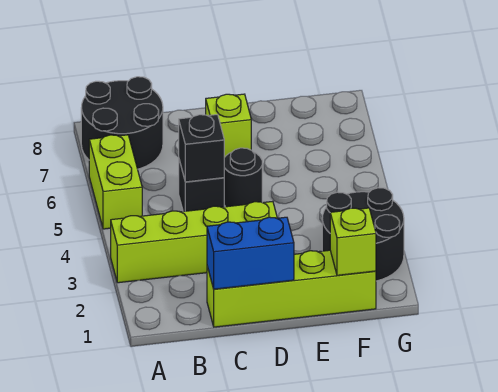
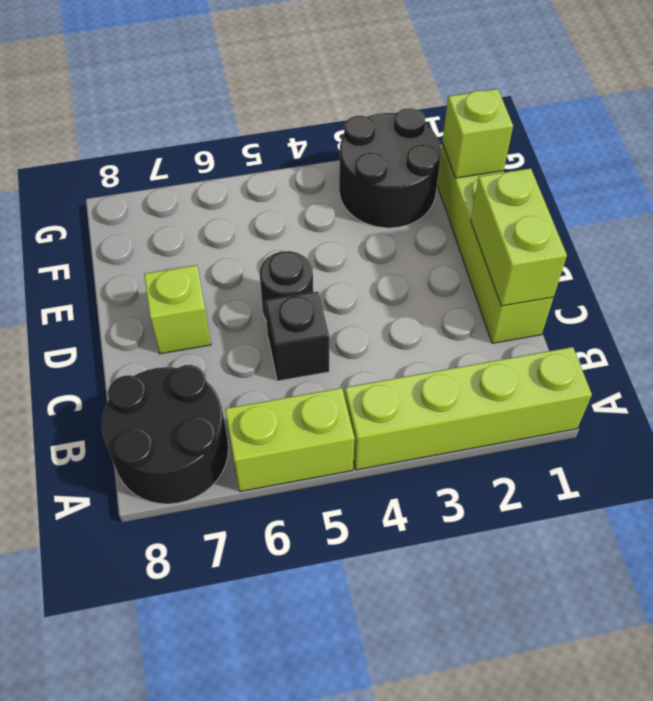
lime brick A3:D3 level 1 -> lime brick A1:A4 level 1
blue brick C1:D1 level 2 -> lime brick C1:D1 level 2
black brick C5 level 2 -> none

